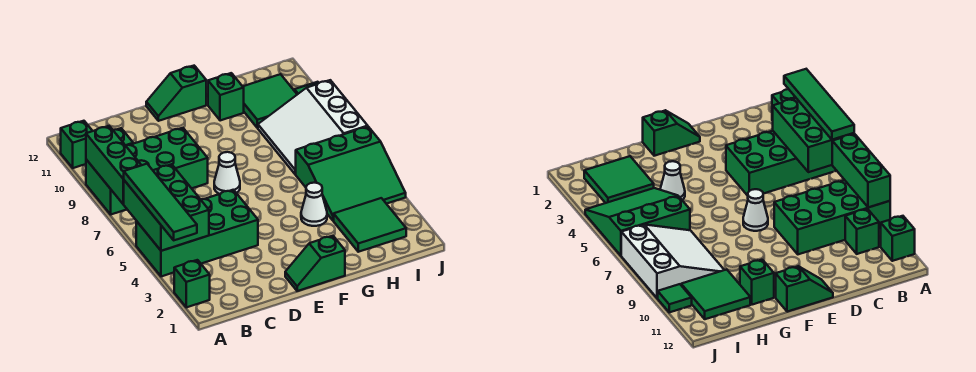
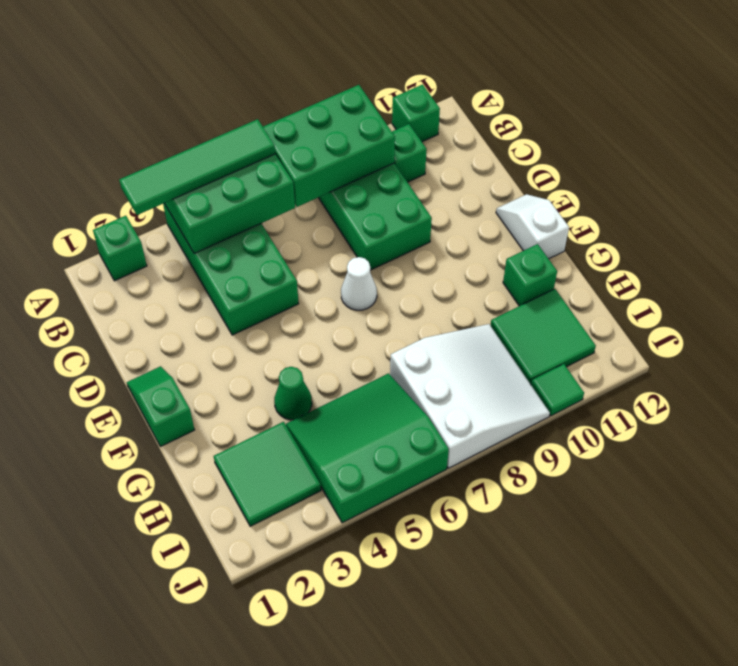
green brick A7:A9 level 2 -> green brick A7:B9 level 2
green slope E12:F12 level 1 top F -> white slope E12:F12 level 1 top F
white cone G4 level 1 -> green cone G4 level 1
green slope H4:J6 level 1 top 6 -> green slope H4:J6 level 1 top J
white slope H7:J9 level 1 top J -> white slope H7:J9 level 1 top 7

